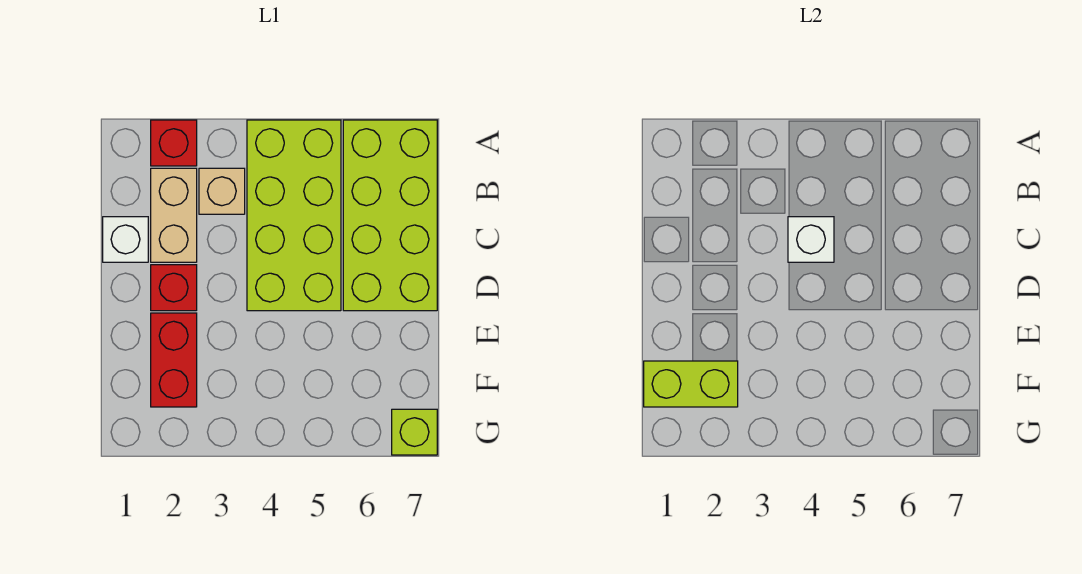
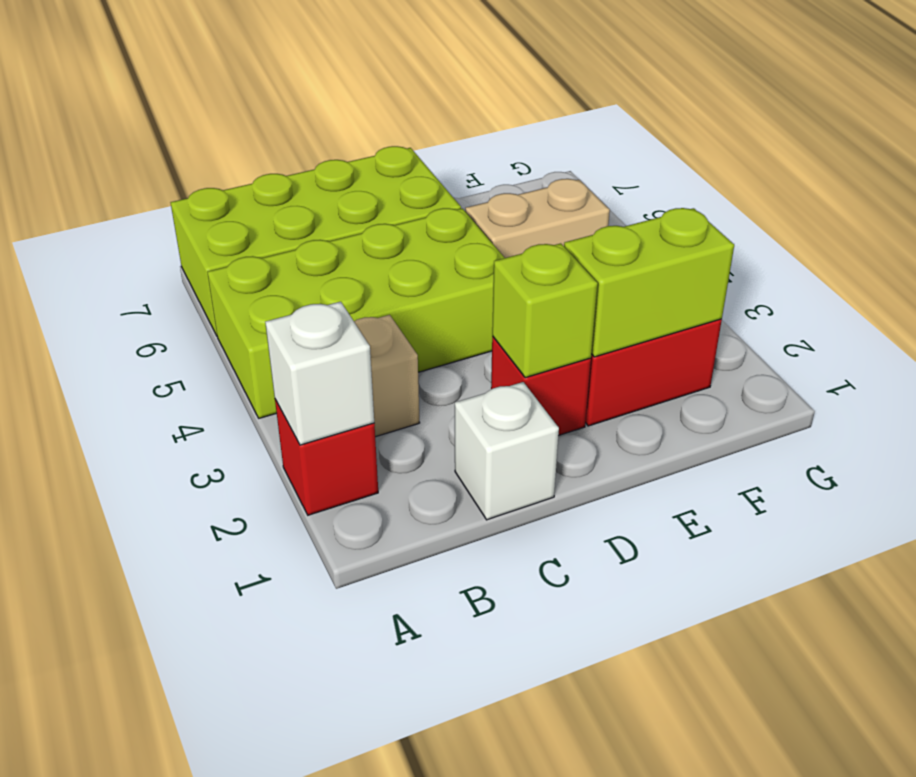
tan brick B2:C2 level 1 -> tan brick E5:F5 level 1
white brick C4 level 2 -> white brick A2 level 2
lime brick F1:F2 level 2 -> lime brick E2:F2 level 2
lime brick G7 level 1 -> lime brick D2 level 2

